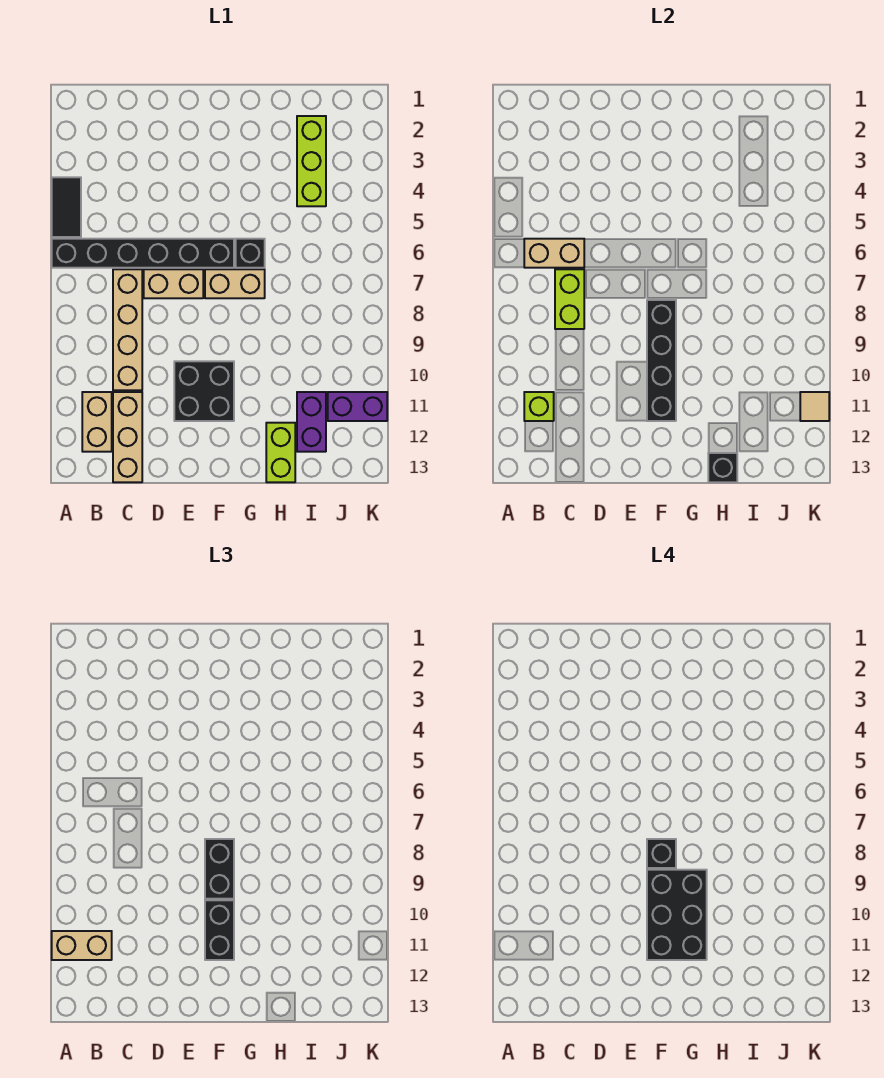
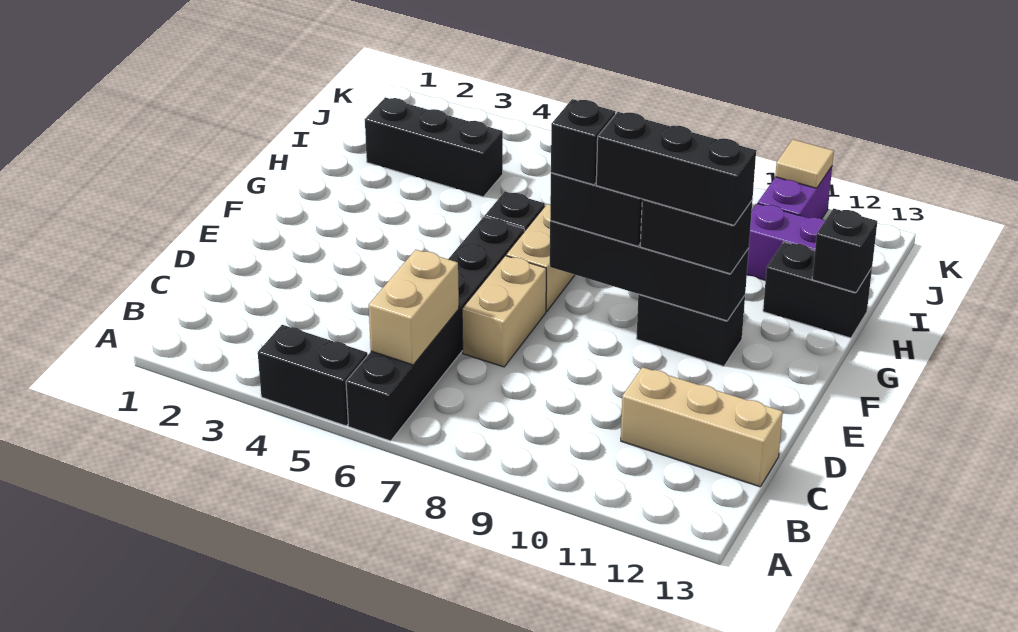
black tile A4:A5 level 1 -> black brick A4:A5 level 1
tan brick A11:B11 level 3 -> none
tan brick B11:B12 level 1 -> none
lime brick B11 level 2 -> none
tan brick C7:C10 level 1 -> none
lime brick C7:C8 level 2 -> none
black brick E10:F11 level 1 -> black brick F10:F11 level 1
black brick F9:G11 level 4 -> black brick F9:F11 level 4
lime brick H12:H13 level 1 -> black brick H12:H13 level 1
lime brick I2:I4 level 1 -> black brick I2:I4 level 1

